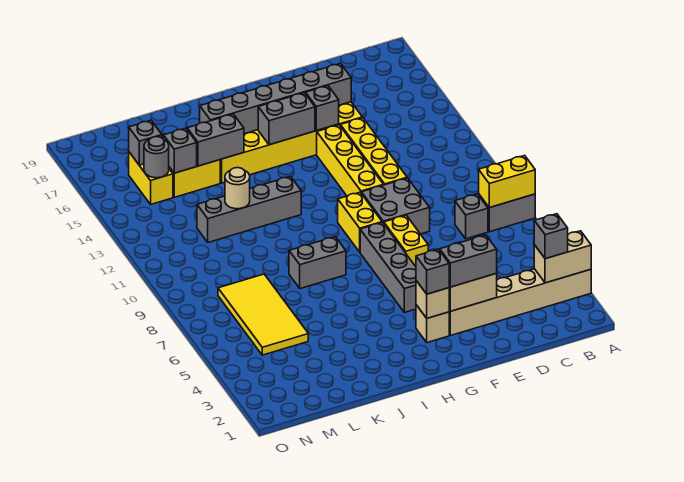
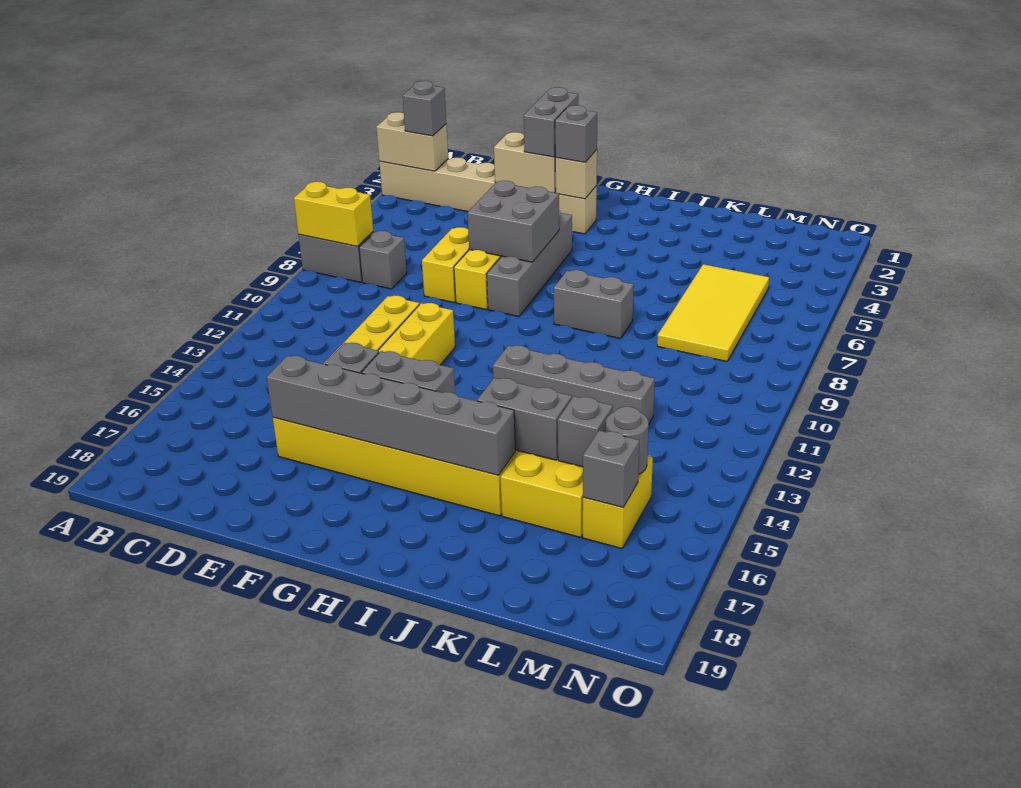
grey brick E3:F3 level 3 -> grey brick F2:F3 level 3
grey brick E9:F10 level 1 -> grey brick F6:G7 level 2
yellow brick G9:G10 level 1 -> yellow brick E7:E8 level 1
tan round brick K12 level 2 -> none

